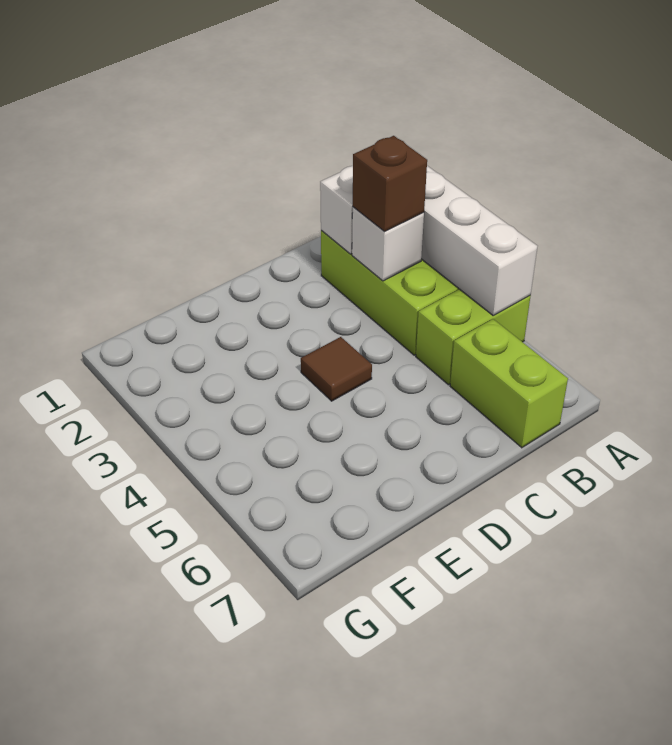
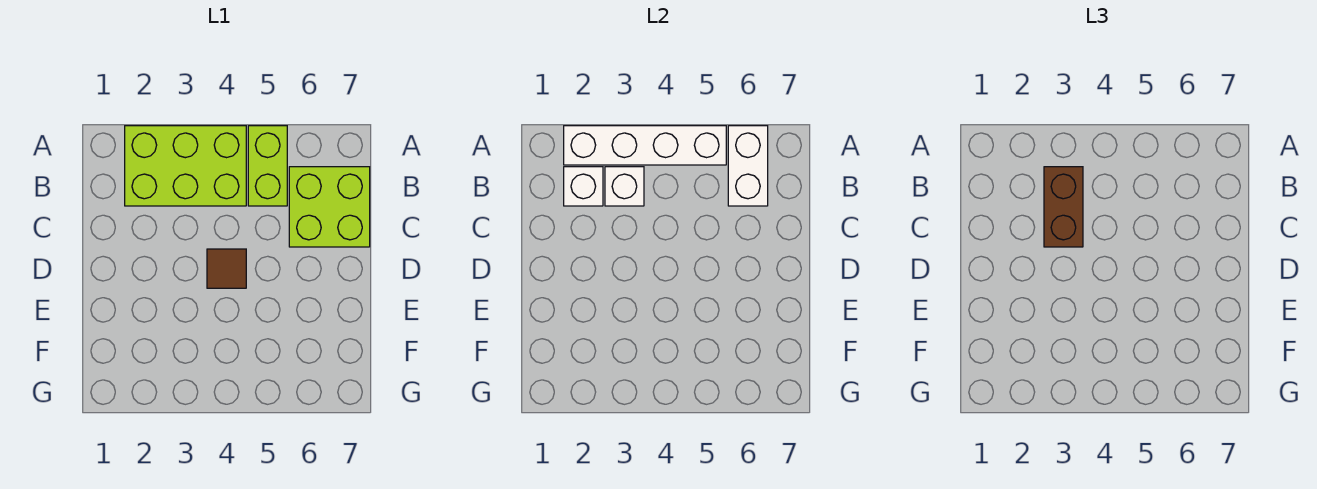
none -> white brick A6:B6 level 2
brown brick B3 level 3 -> brown brick B3:C3 level 3
lime brick B6:B7 level 1 -> lime brick B6:C7 level 1

